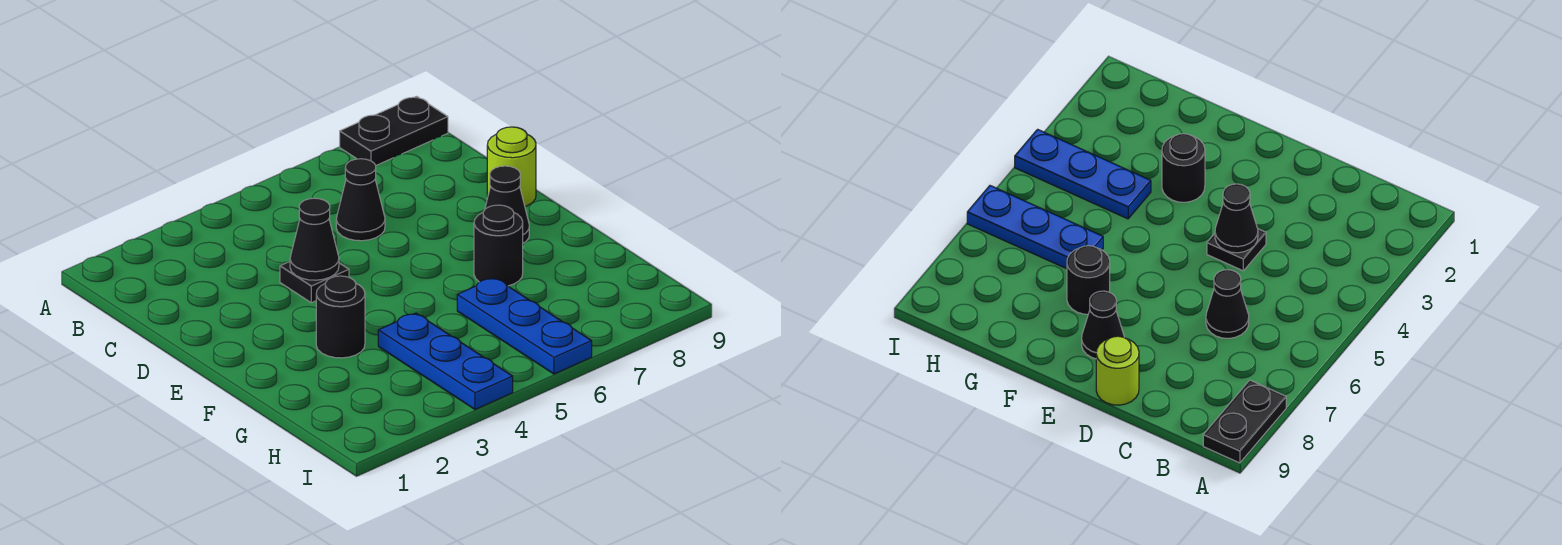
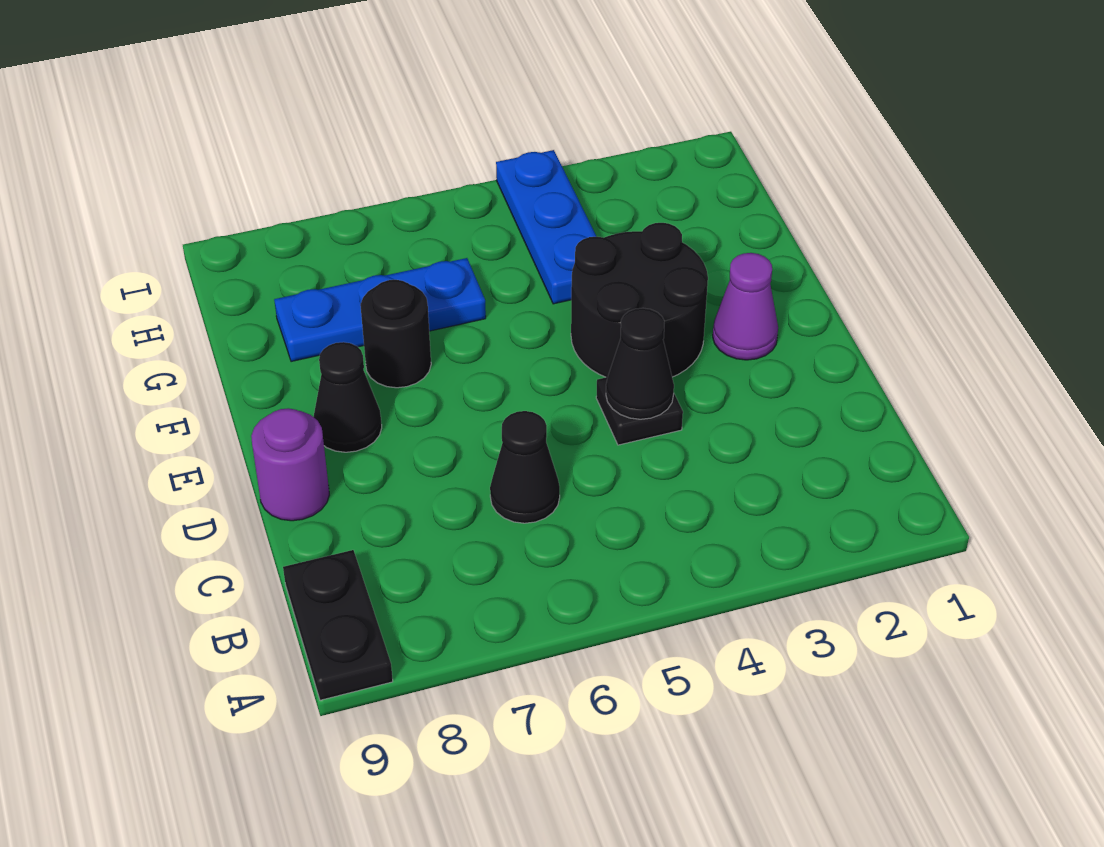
black plate A8:A9 level 1 -> black plate A9:B9 level 1
lime round brick D9 level 1 -> purple round brick D9 level 1
none -> purple cone E2 level 1
black round brick F3 level 1 -> black round brick E3:F4 level 1
blue plate G6:I6 level 1 -> blue plate G6:G8 level 1

